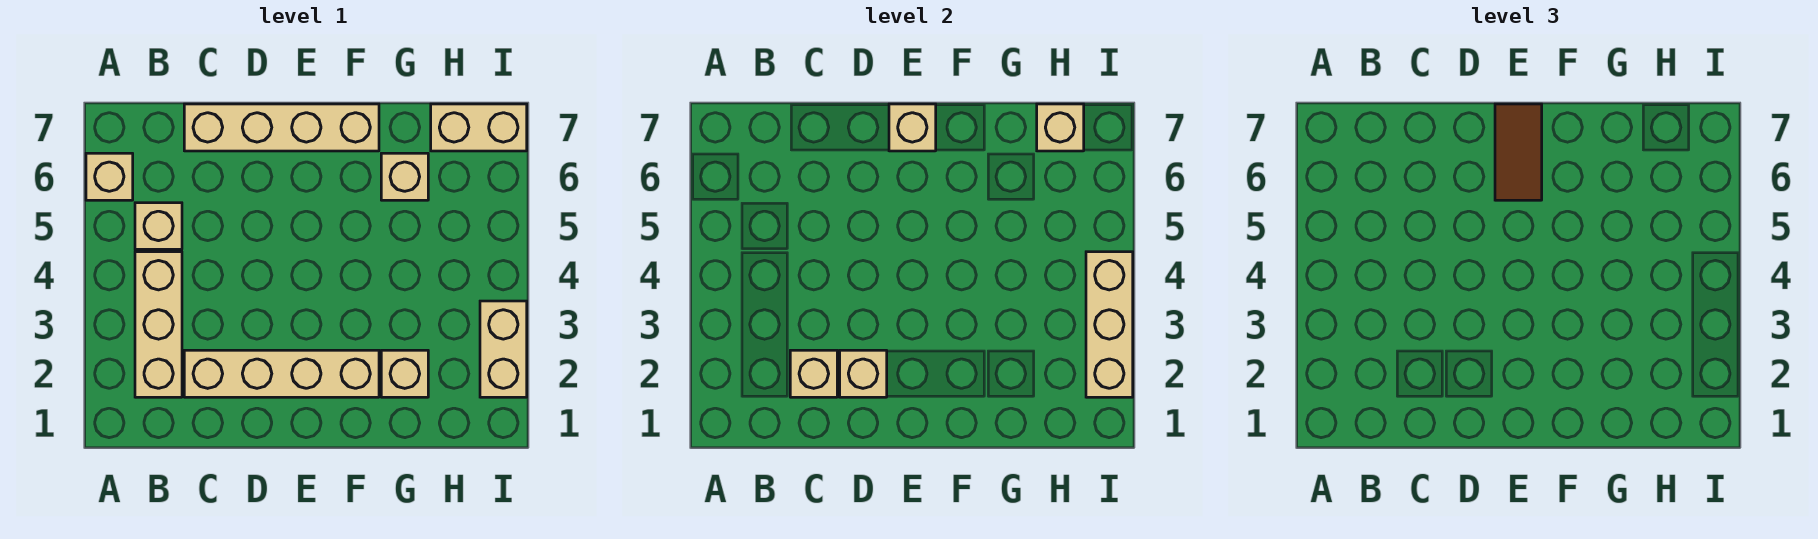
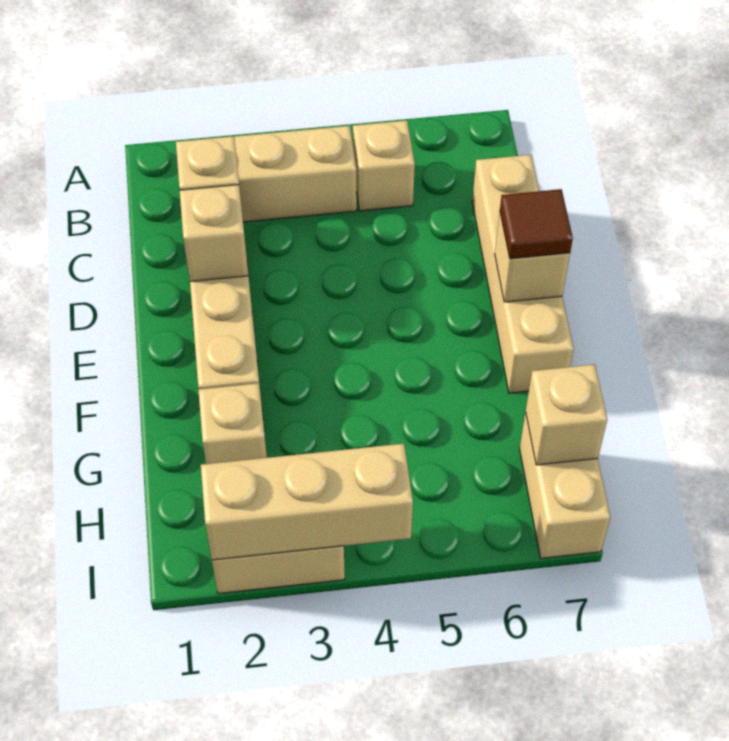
tan brick A6 level 1 -> none
brown tile E6:E7 level 3 -> brown tile E7 level 3
tan brick G6 level 1 -> none

